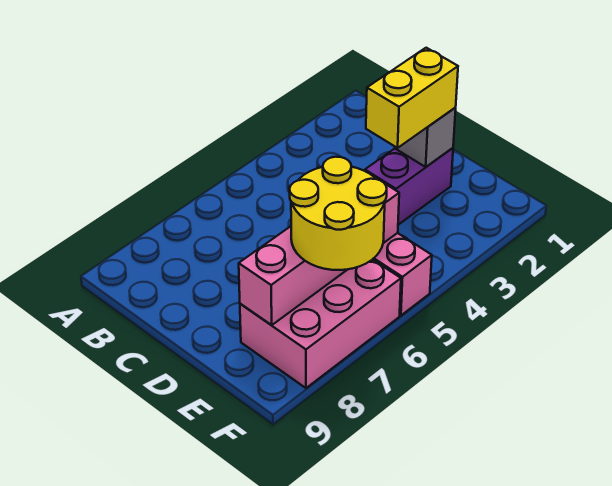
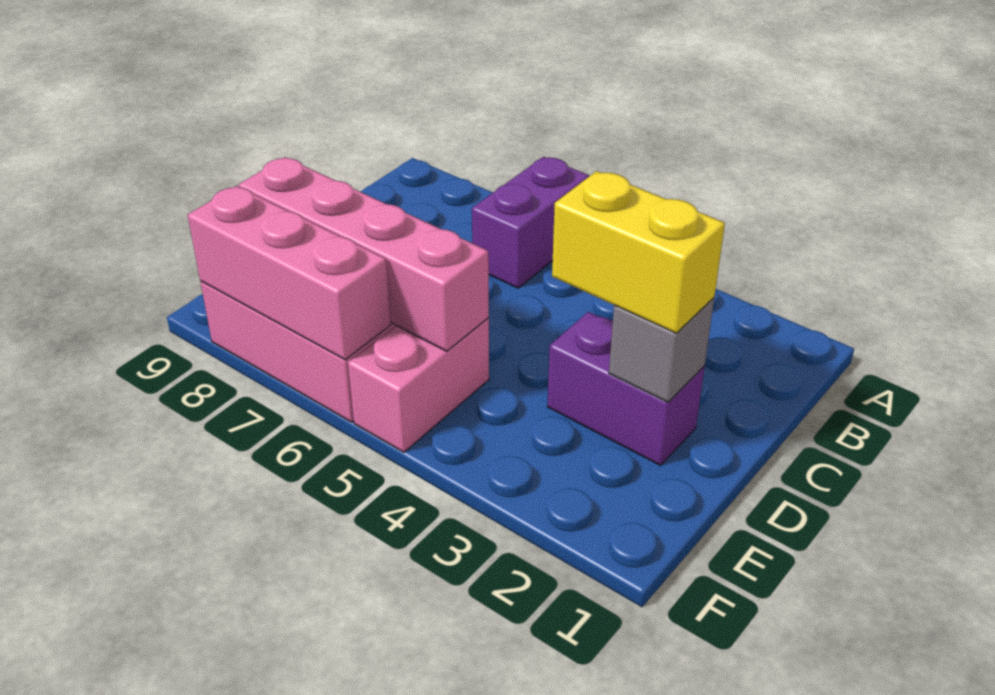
none -> purple brick A6:B6 level 1
yellow round brick E6:F7 level 3 -> none
none -> pink brick F6:F8 level 2

